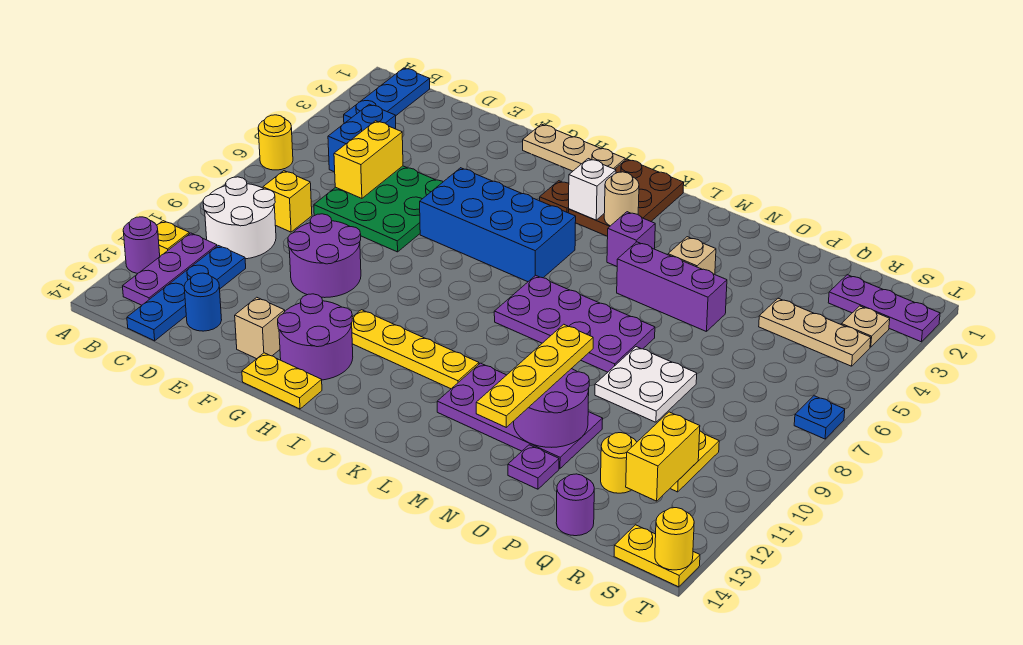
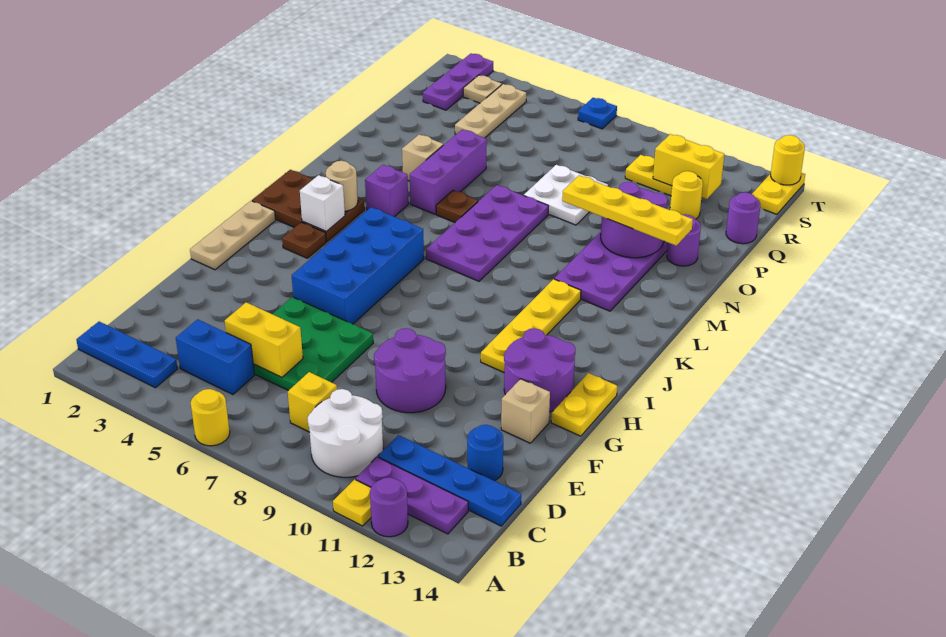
none -> brown plate M6 level 1
purple plate O13 level 1 -> purple round brick O13 level 1

